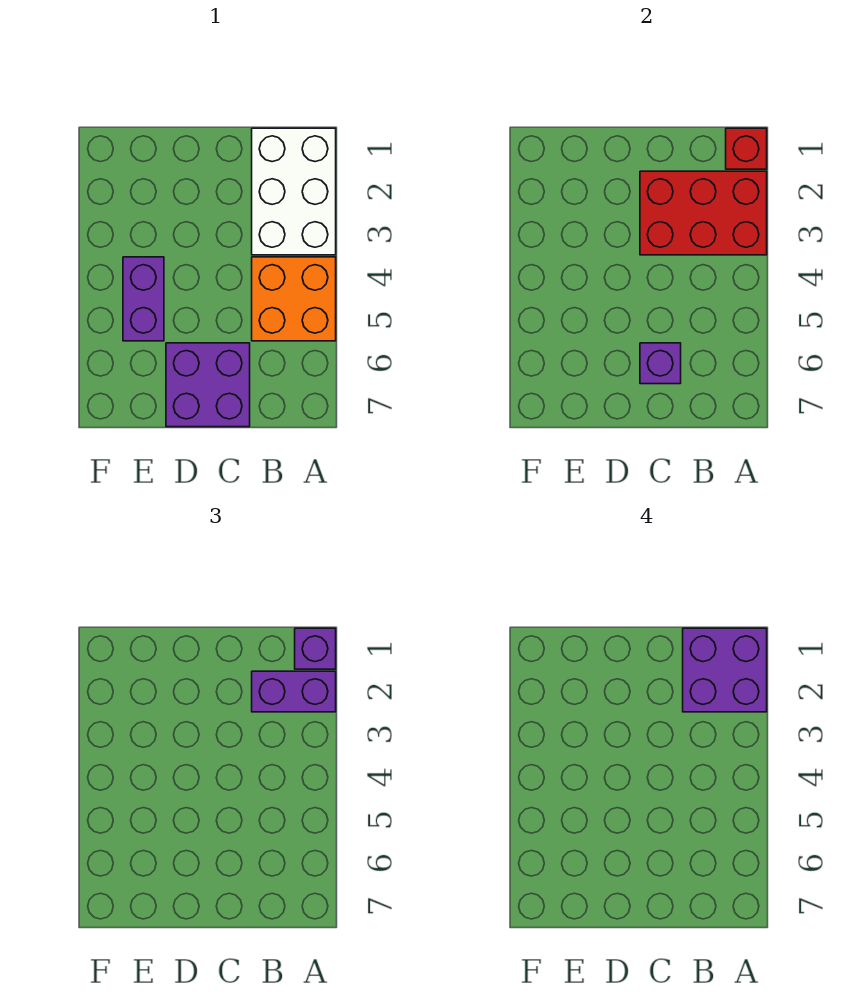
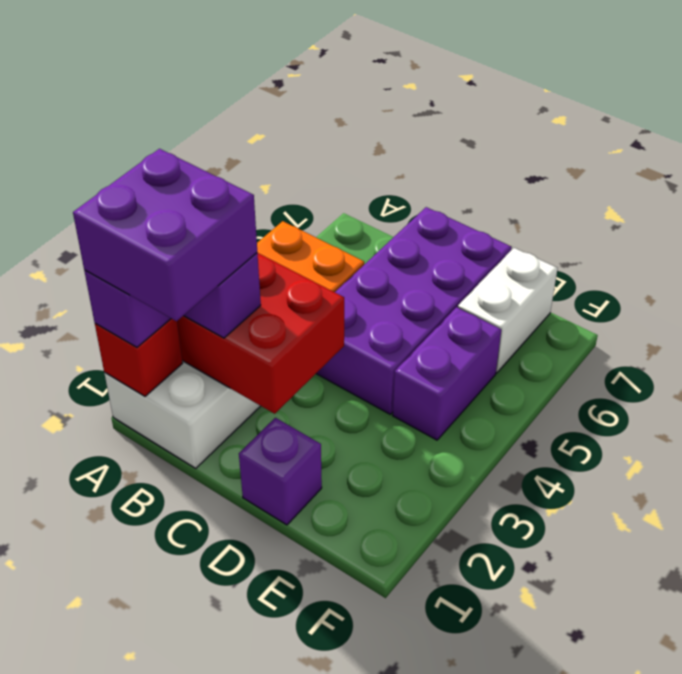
purple brick C6:D7 level 1 -> purple brick C4:D7 level 1
purple brick C6 level 2 -> purple brick D1 level 1
none -> white brick E6:E7 level 1

